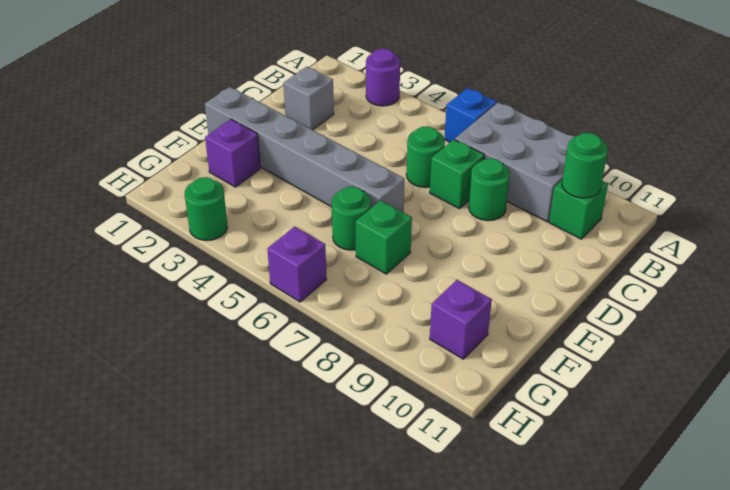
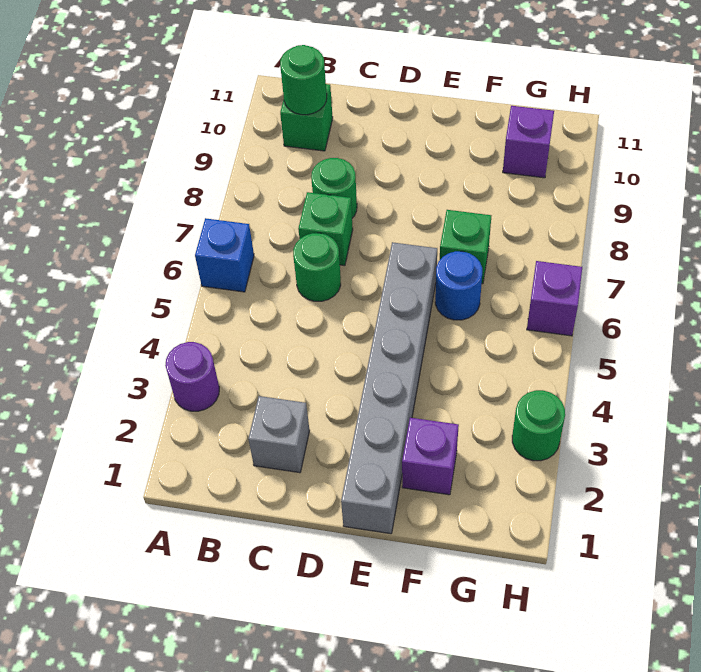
grey brick A7:B9 level 1 -> none
green round brick F6 level 1 -> blue round brick F6 level 1

